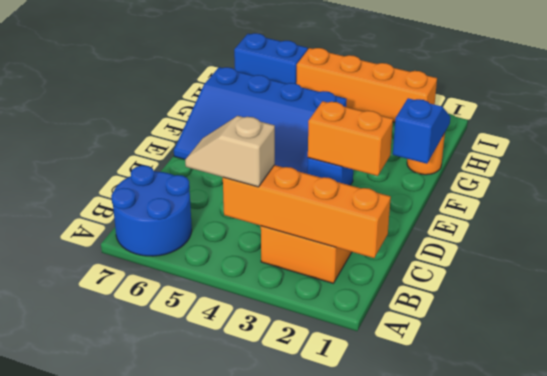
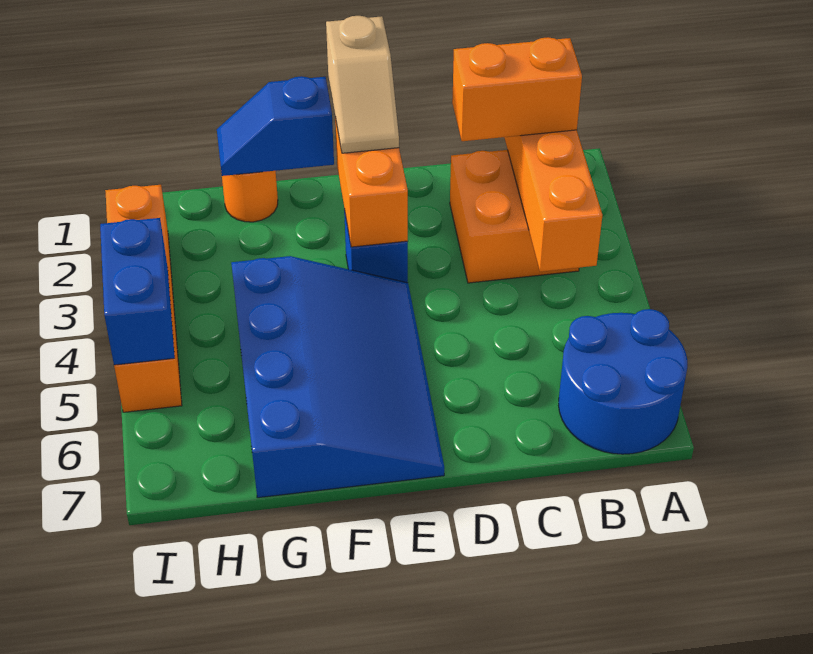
none -> orange brick B2:C2 level 3
tan slope B4:B5 level 3 top 4 -> tan slope E1:E2 level 3 top 1
blue brick I6:I7 level 1 -> blue brick I4:I5 level 2

